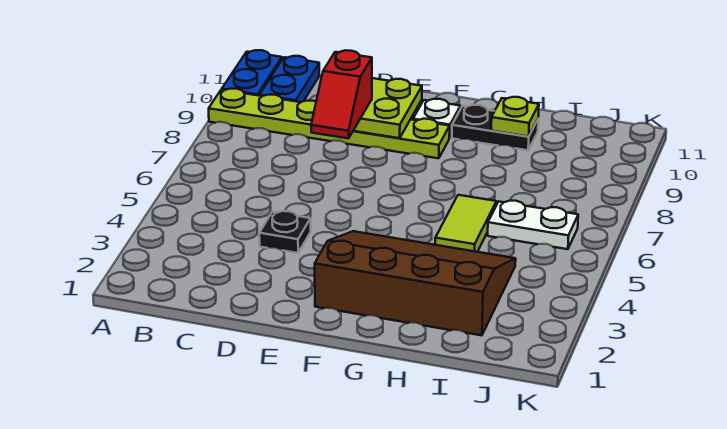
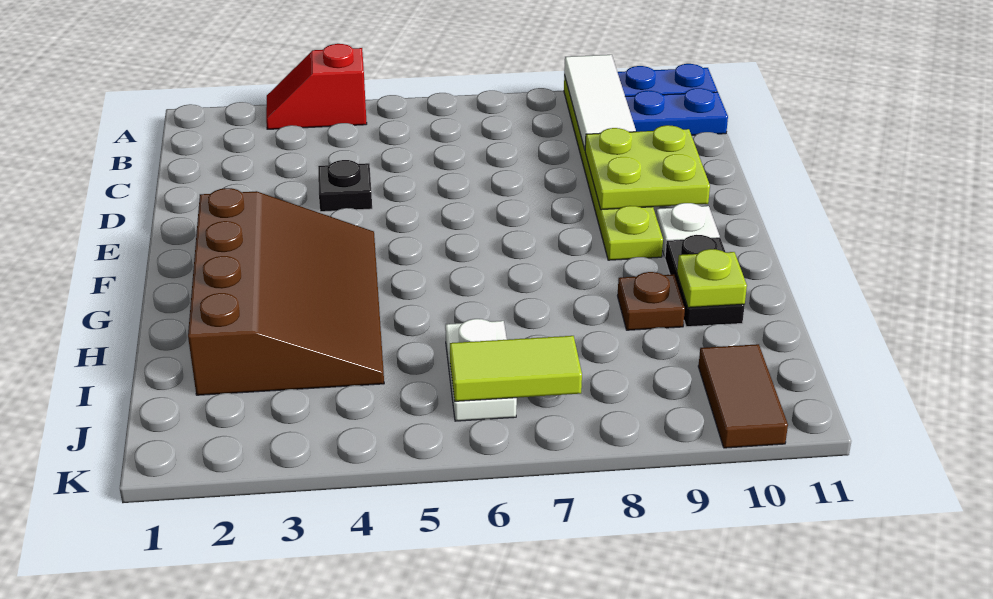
none -> white tile A9:C9 level 2
red slope D8:D9 level 3 top 9 -> red slope A3:A4 level 1 top 4
lime tile H5:H6 level 1 -> lime tile J6:J7 level 2
none -> brown plate H9 level 1
none -> brown tile J10:K10 level 1

